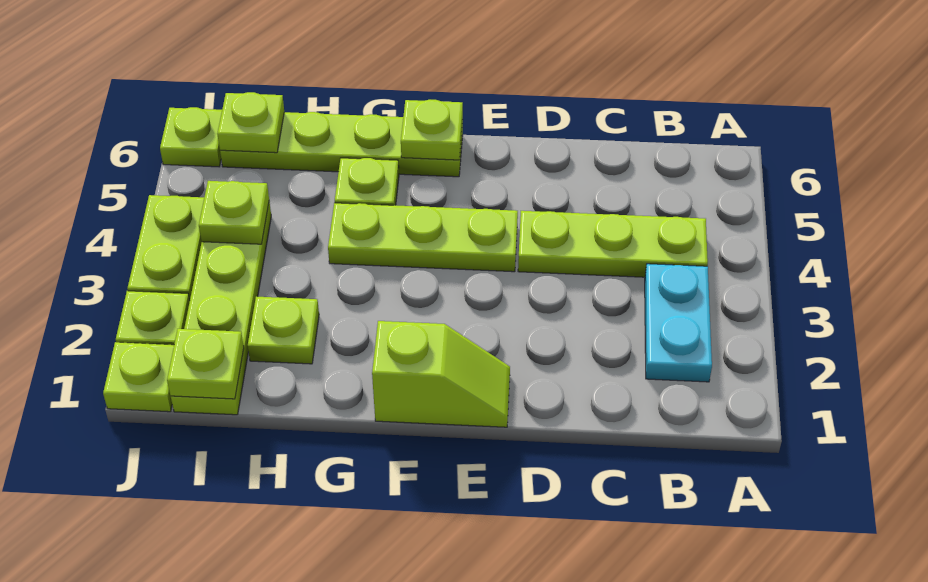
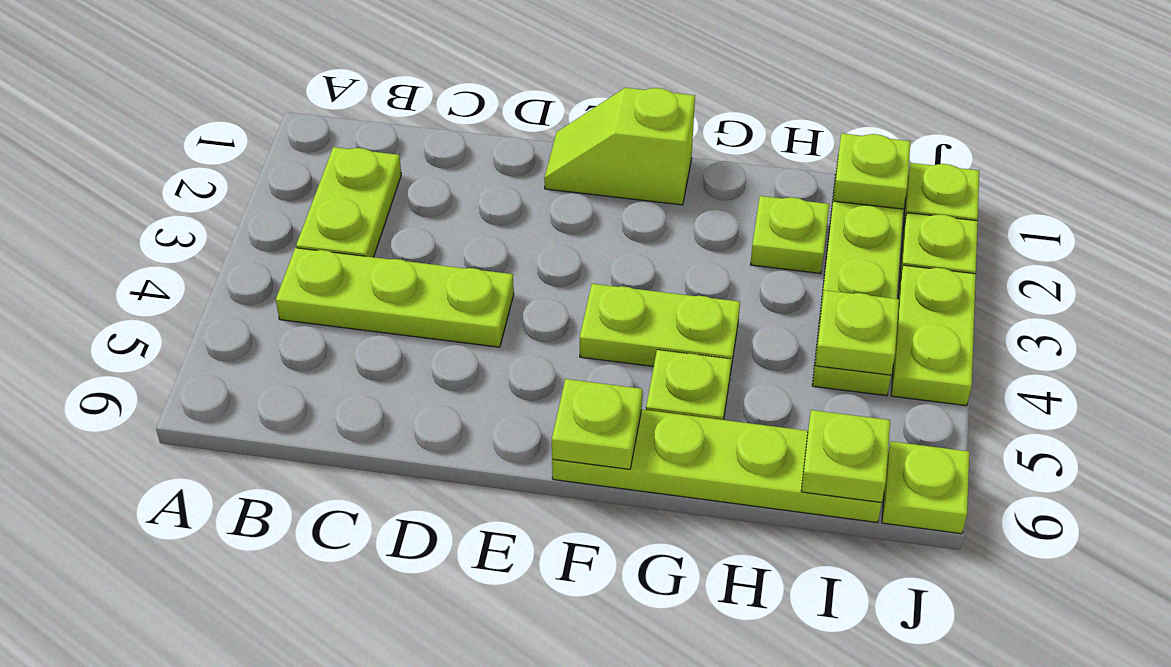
cyan plate B2:B3 level 1 -> lime plate B2:B3 level 1
lime plate E4:G4 level 1 -> lime plate F4:G4 level 1

